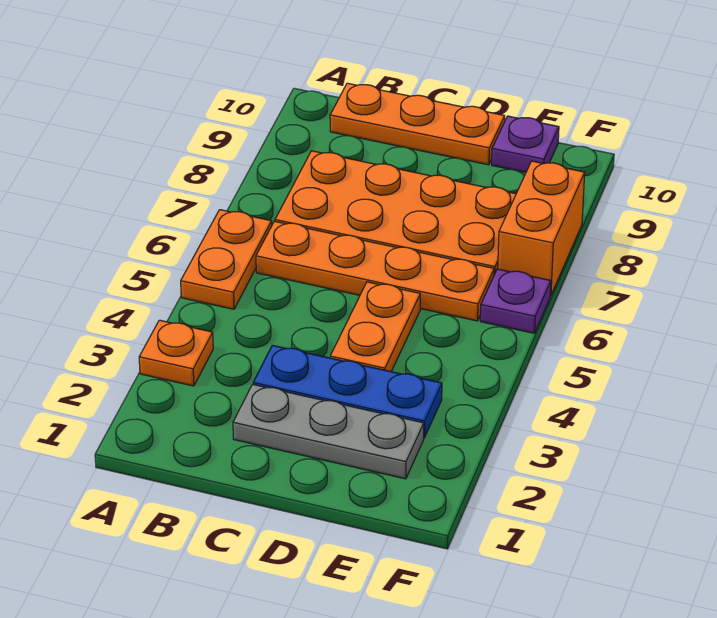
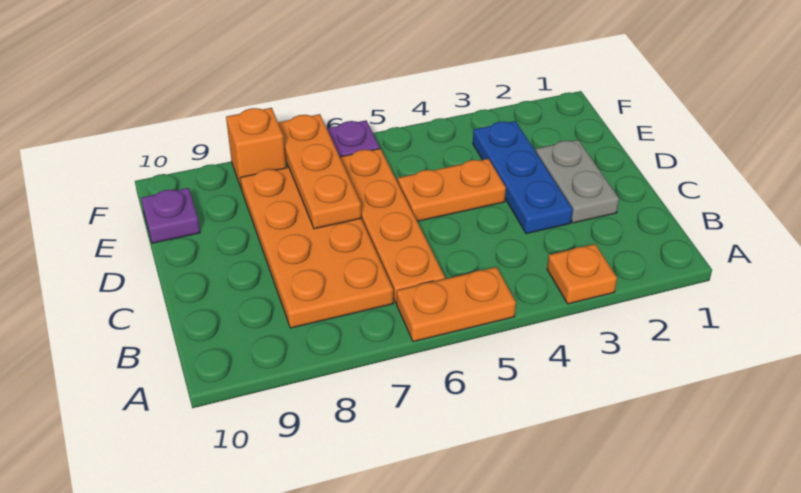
orange plate B10:D10 level 1 -> orange plate D7:F7 level 2
grey plate C2:E2 level 1 -> grey plate C2:D2 level 1
orange brick F7:F8 level 1 -> orange brick F8 level 1

